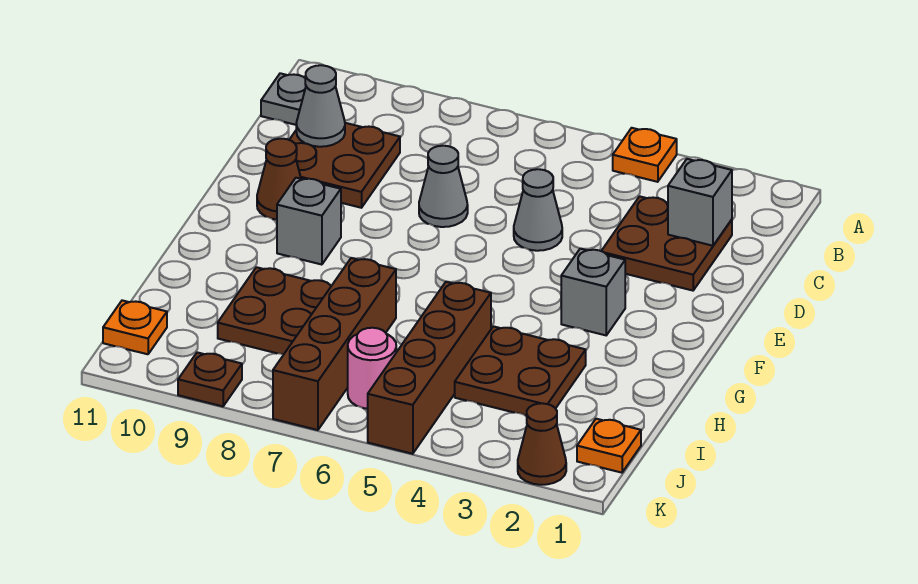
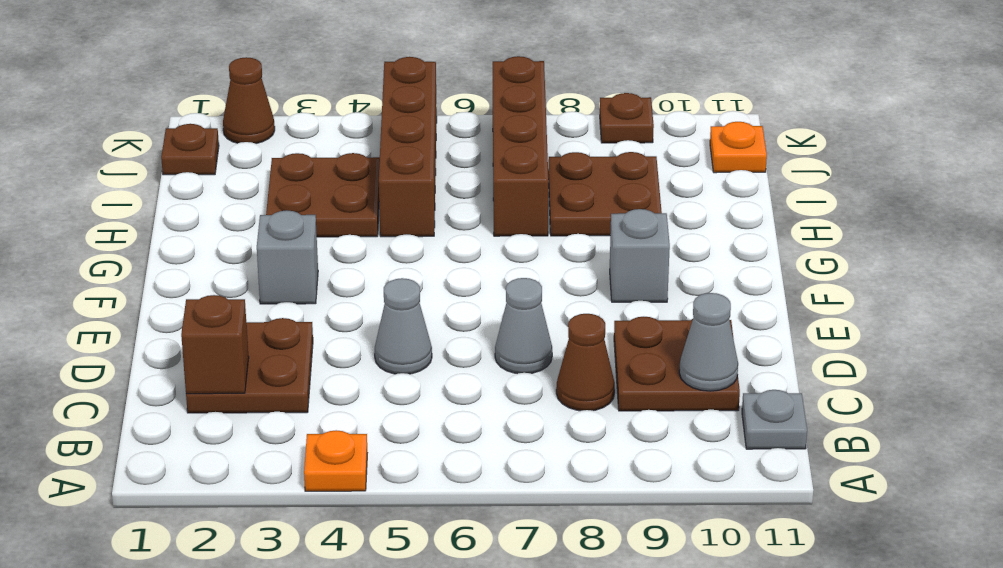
grey brick C2 level 2 -> brown brick C2 level 2
brown cone E10 level 1 -> brown cone C8 level 1
orange plate J1 level 1 -> brown plate J1 level 1
pink round brick J6 level 1 -> none

